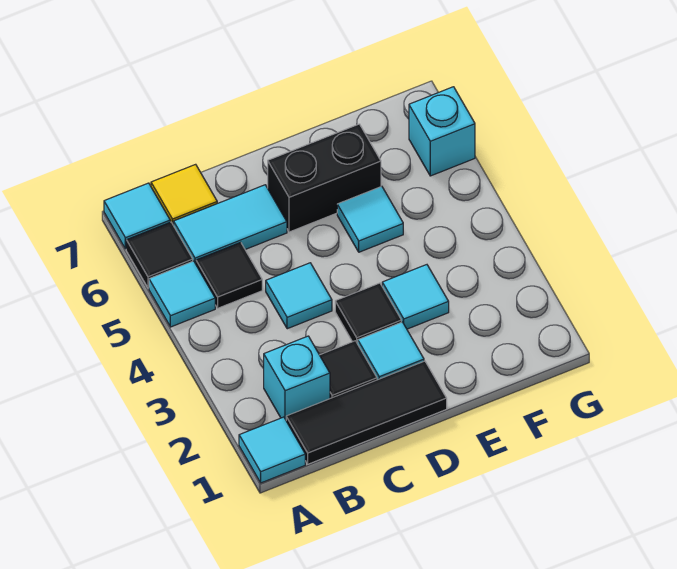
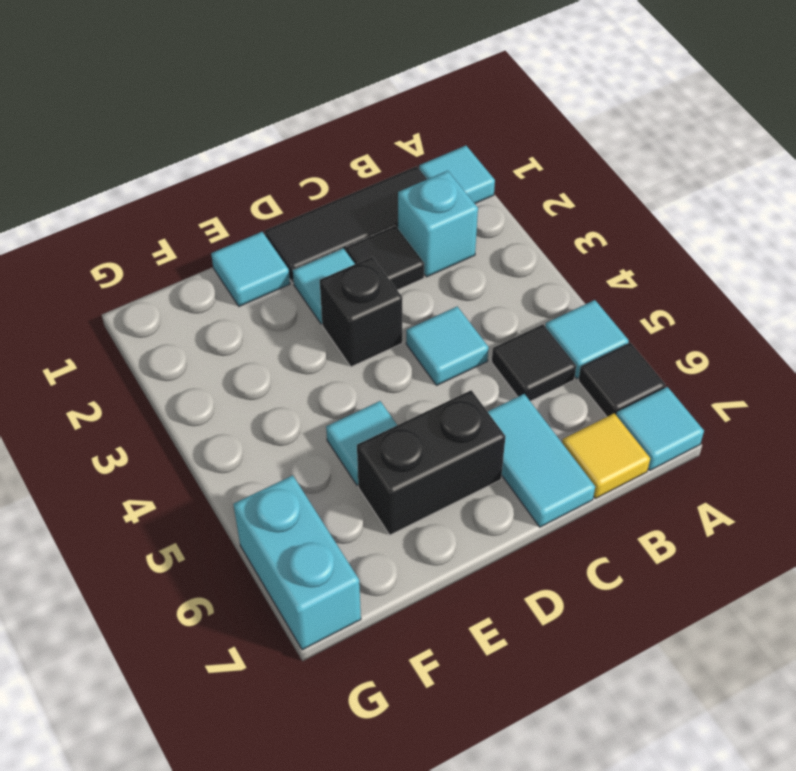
cyan tile B6:C6 level 1 -> cyan tile C6:C7 level 1
black tile D3 level 1 -> black brick D3 level 1
cyan tile E3 level 1 -> cyan tile E1 level 1
cyan brick G6 level 1 -> cyan brick G6:G7 level 1

